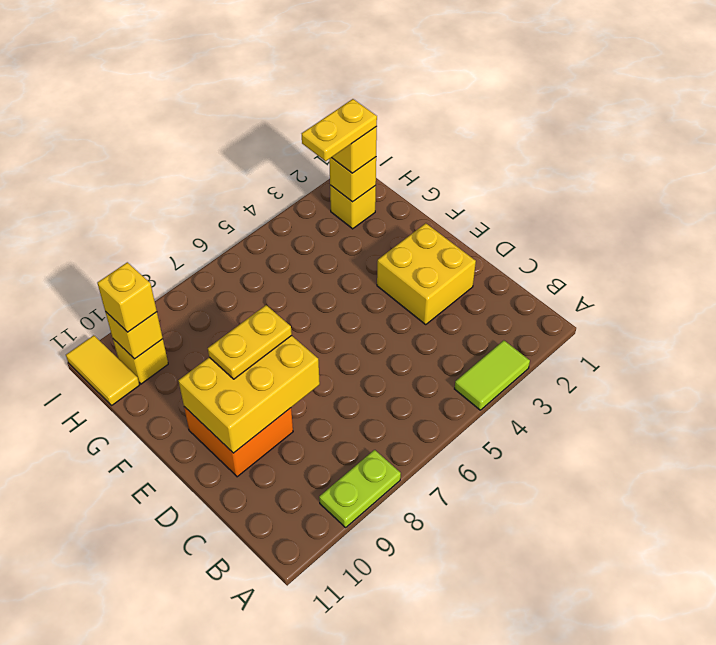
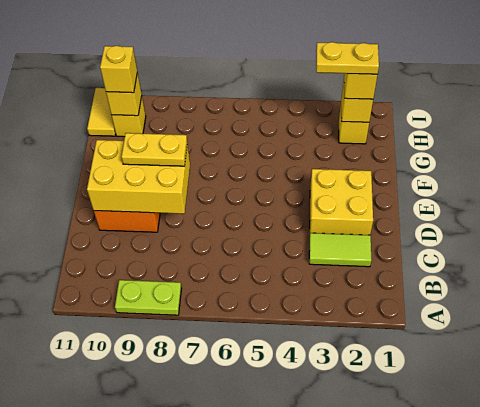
lime tile A3:A4 level 1 -> lime tile C2:C3 level 1

